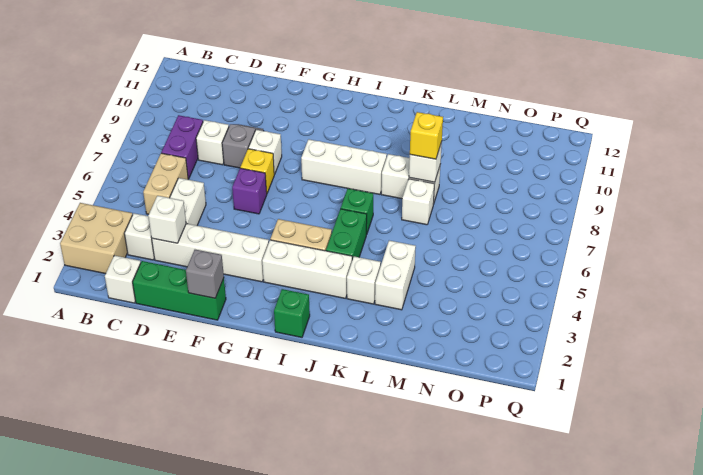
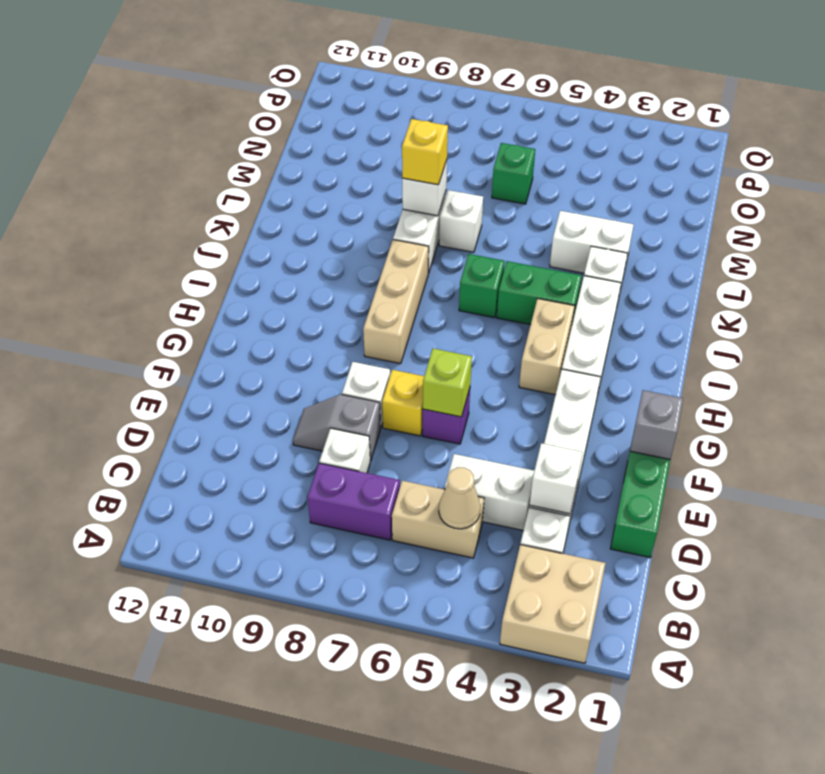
white brick C1 level 1 -> none
none -> tan cone C5 level 2
none -> lime brick F6 level 2
white brick H8:J8 level 1 -> tan brick H8:J8 level 1
green brick I1 level 1 -> green brick N6 level 1

